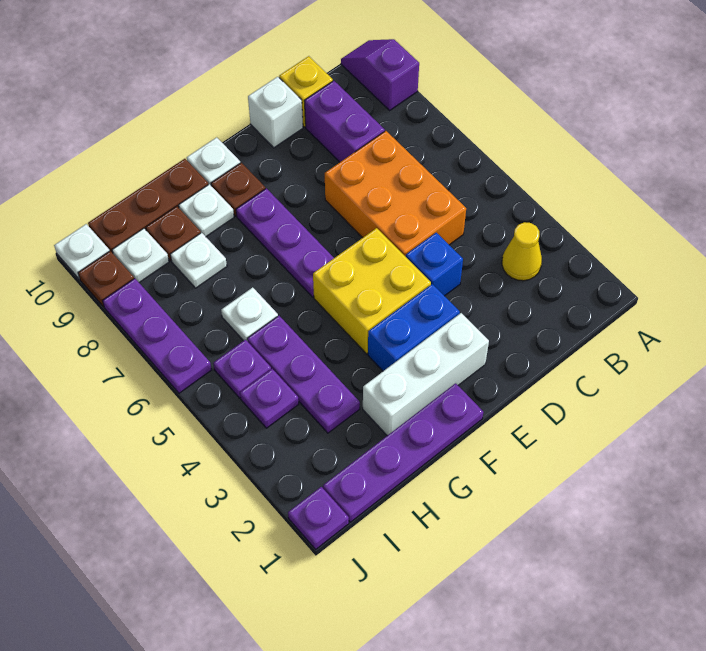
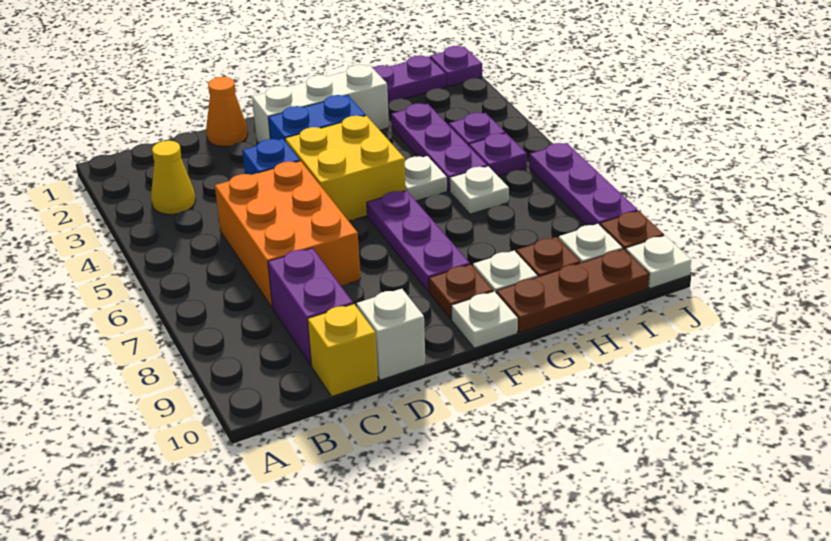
purple slope A9:A10 level 1 top 9 -> none
none -> orange cone D1 level 1
white plate H8 level 1 -> white plate G5 level 1

